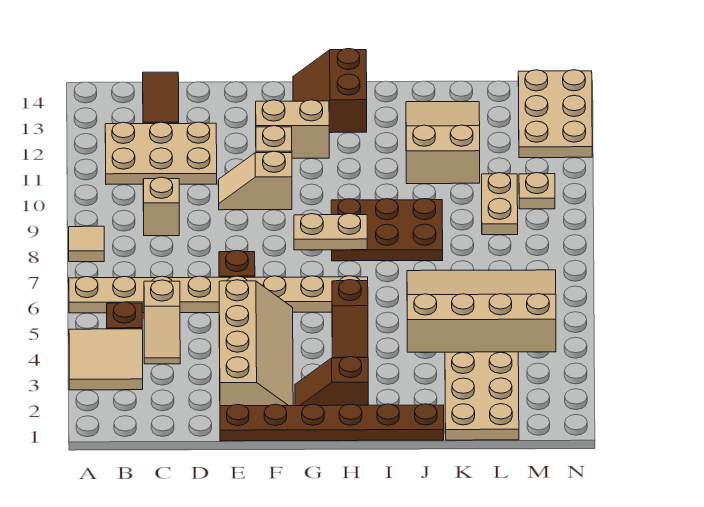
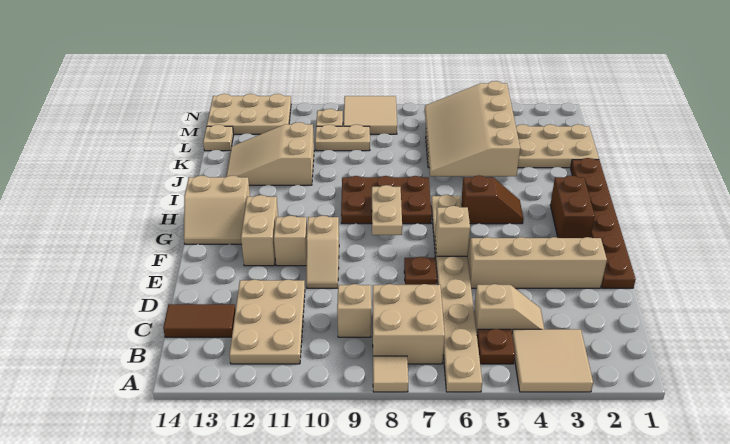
none -> tan brick B7:C8 level 1
none -> tan brick F6 level 2
brown slope G2:H2 level 1 top H -> brown brick G2:H2 level 1
brown slope G13:H14 level 1 top H -> tan slope G13:H14 level 1 top H
brown plate H8:J9 level 1 -> brown plate H7:I9 level 1
none -> tan plate L14 level 1
none -> tan tile M8:N9 level 1

